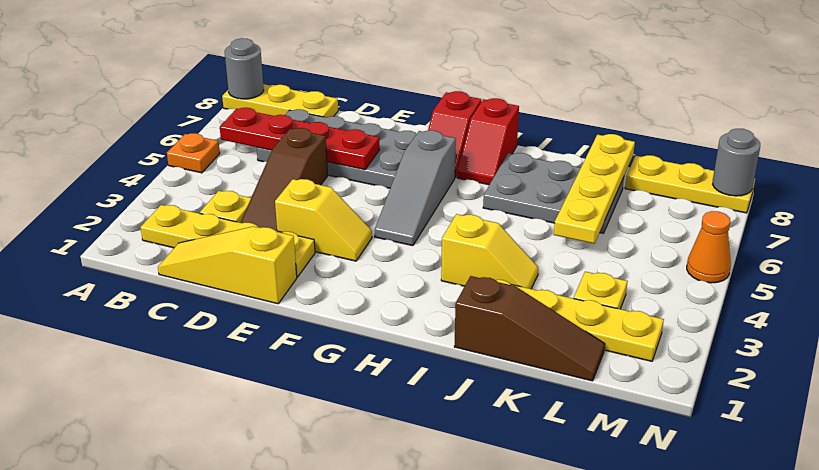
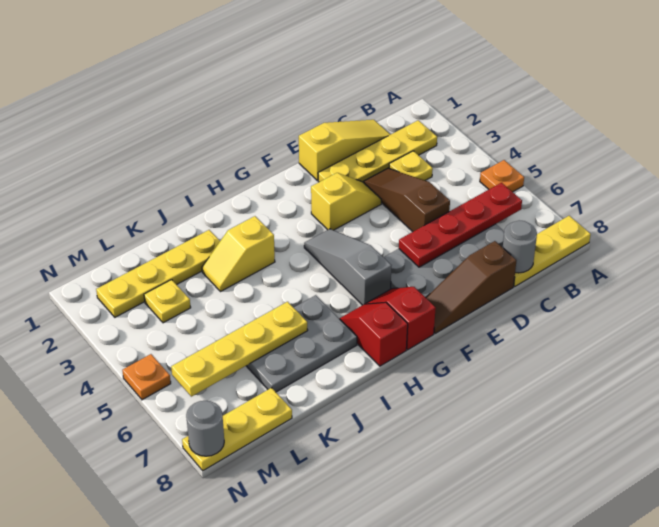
grey round brick A8 level 2 -> grey round brick C8 level 2
yellow slope E3:F3 level 1 top E -> yellow slope E3:F3 level 1 top F
brown slope J1:L1 level 1 top J -> brown slope D8:F8 level 1 top D
yellow plate K5:K8 level 2 -> yellow plate J6:M6 level 2
orange cone N5 level 1 -> orange plate N5 level 1

